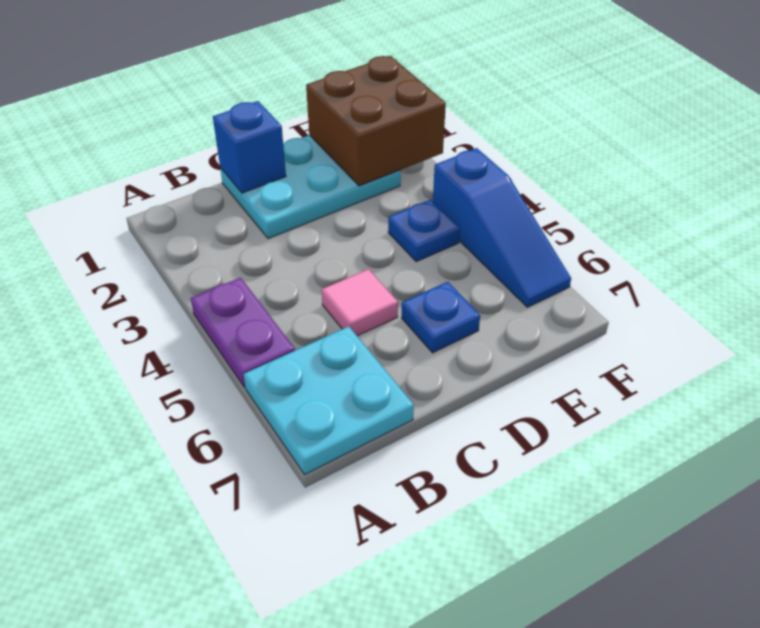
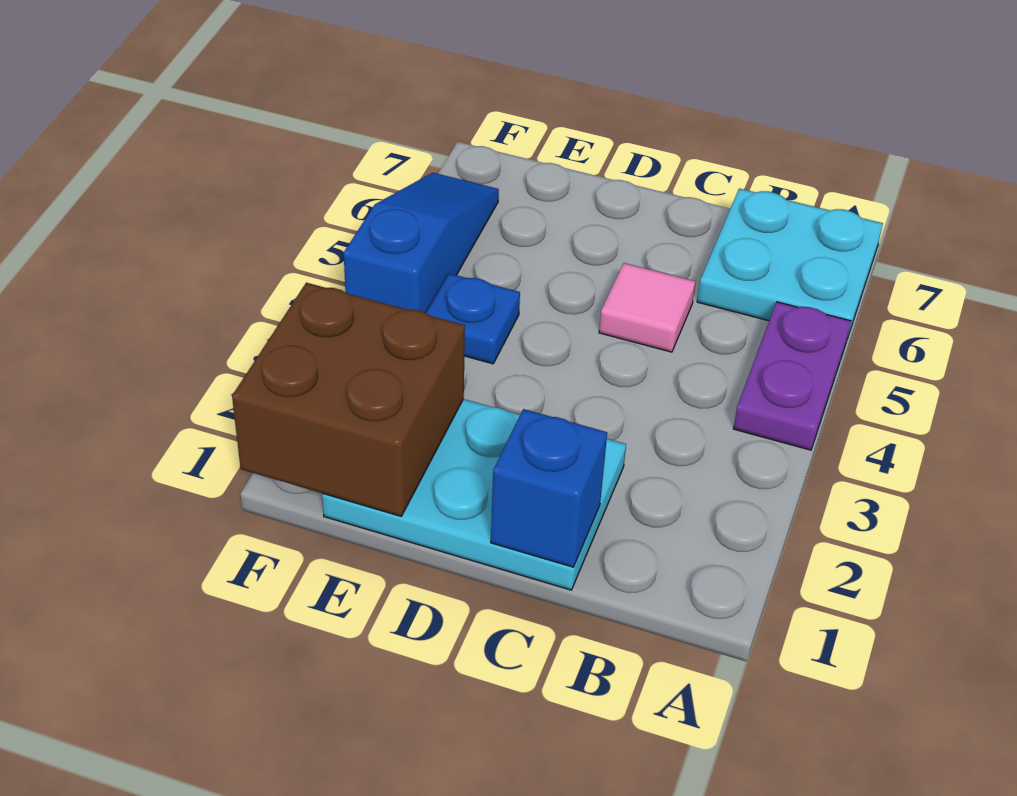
blue plate D6 level 1 -> none

